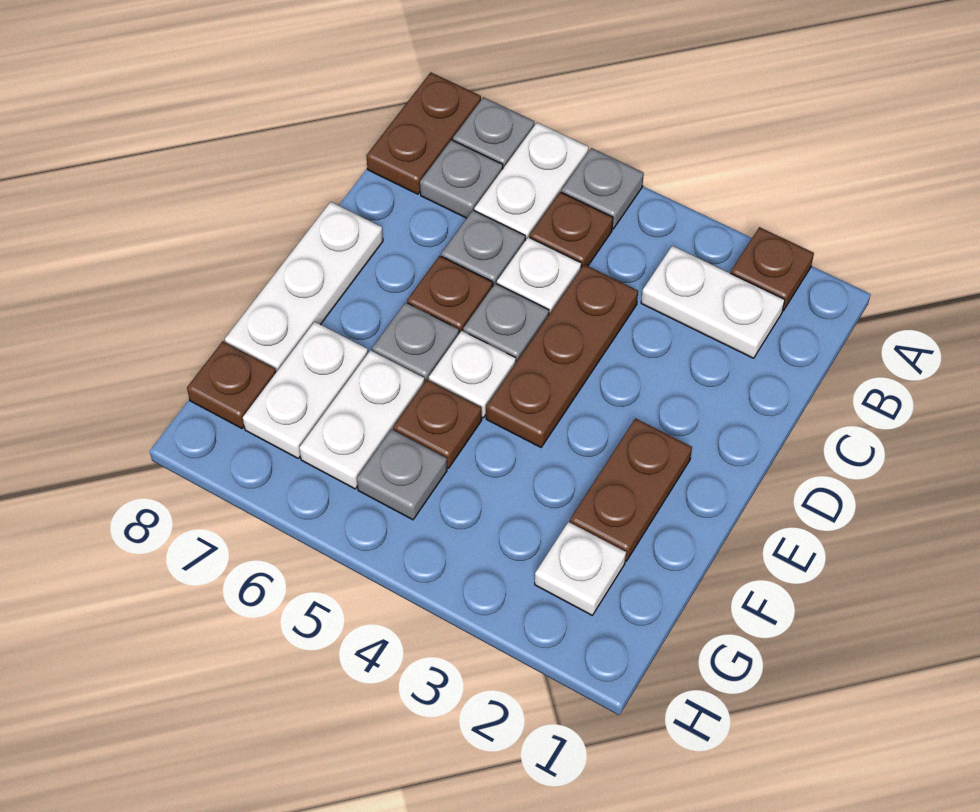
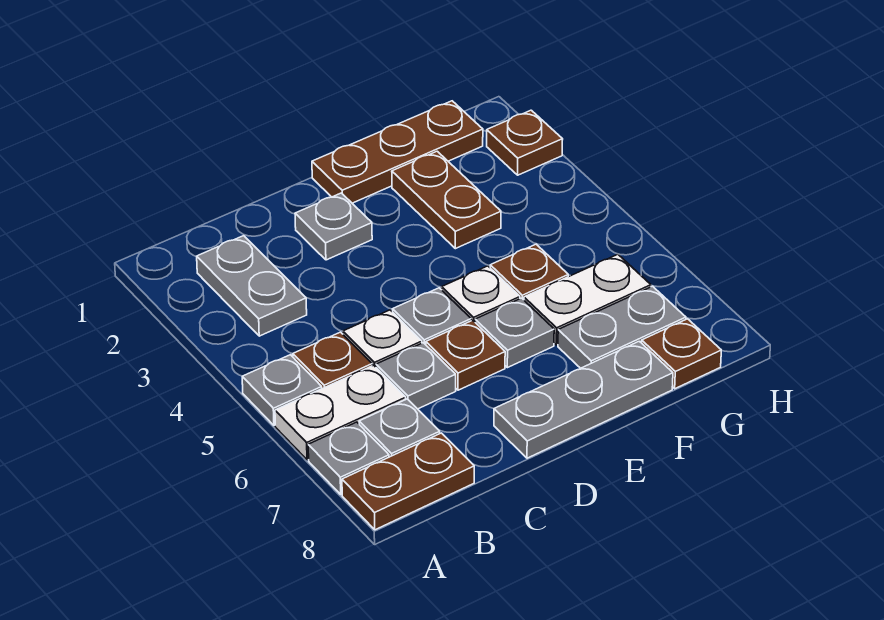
brown plate A2 level 1 -> brown plate H2 level 1
white plate B2:B3 level 1 -> grey plate B2:B3 level 1
brown plate C4:E4 level 1 -> brown plate E1:G1 level 1
white plate D8:F8 level 1 -> grey plate D8:F8 level 1
brown plate E2:F2 level 1 -> brown plate F2:F3 level 1
white plate F7:G7 level 1 -> grey plate F7:G7 level 1
white plate G2 level 1 -> none
grey plate G5 level 1 -> grey plate D2 level 1

